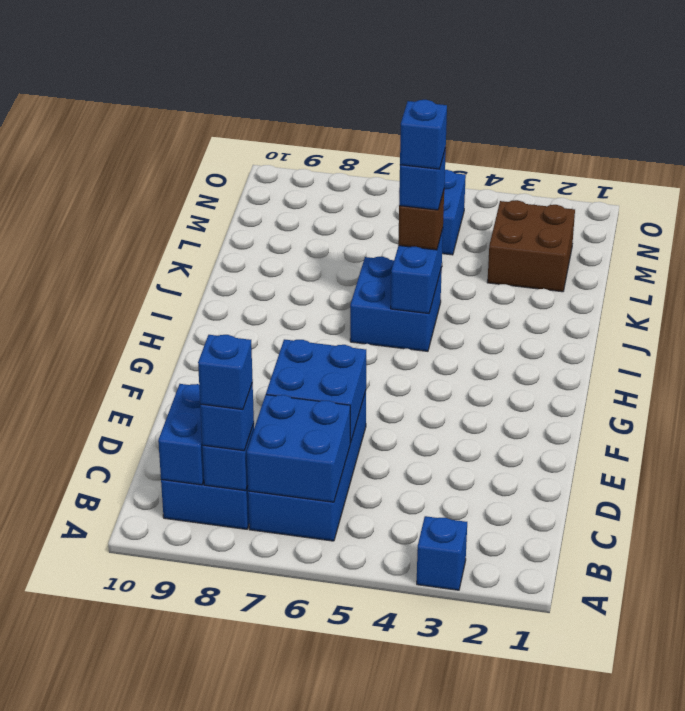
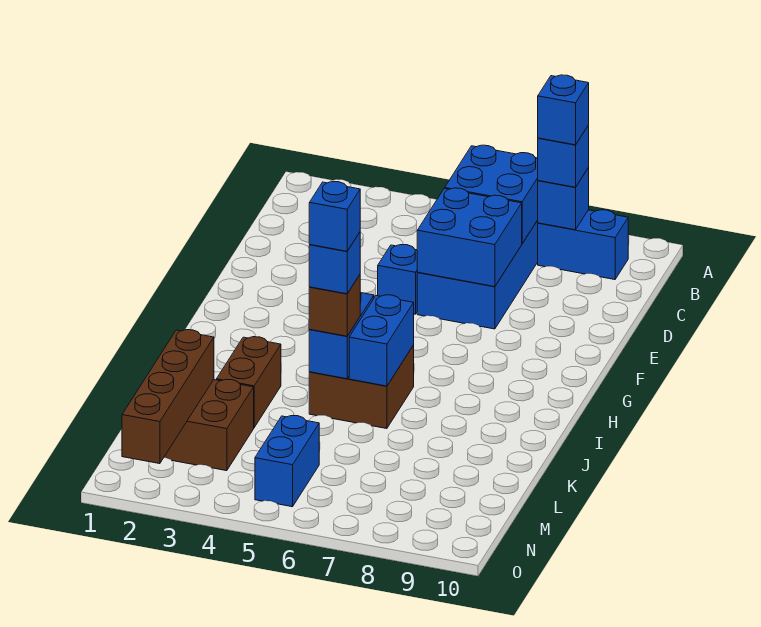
blue brick A3 level 1 -> blue brick E5 level 1
blue brick B9:C9 level 2 -> blue brick I6:J6 level 2
blue brick I5:J6 level 1 -> brown brick I5:J6 level 1
none -> brown brick J3:K3 level 1
none -> brown brick L2:O2 level 2

